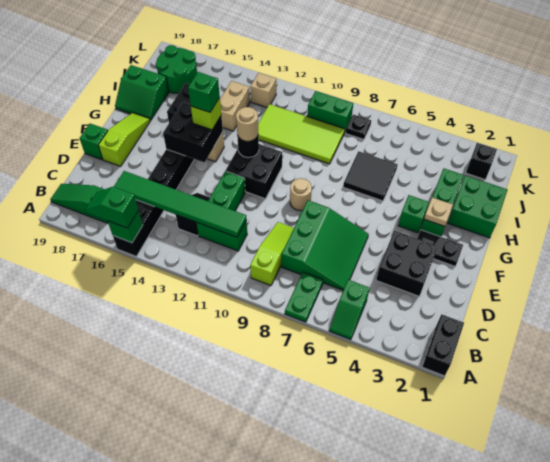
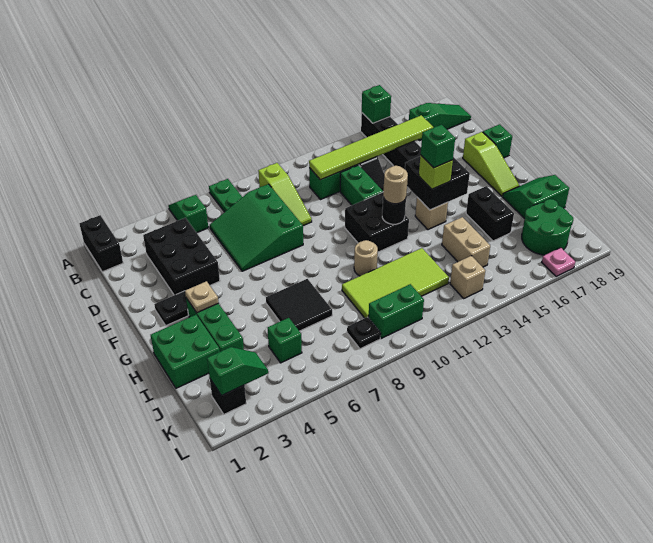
green slope A15:A16 level 3 top 15 -> green slope K2:K3 level 2 top 2
green tile C11:C16 level 2 -> lime tile C11:C16 level 2
black brick D3:E4 level 1 -> black brick C3:E4 level 1
tan round brick F9 level 1 -> tan round brick H10 level 1
green brick G4 level 1 -> green brick J5 level 1
none -> pink plate L17 level 1

